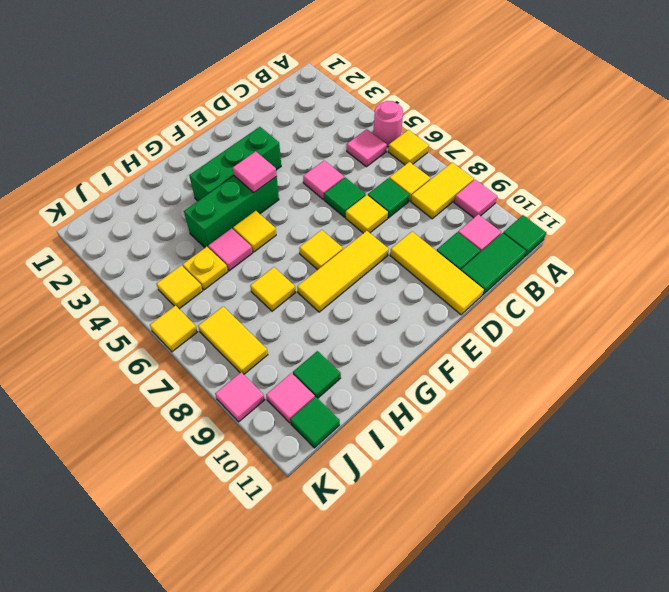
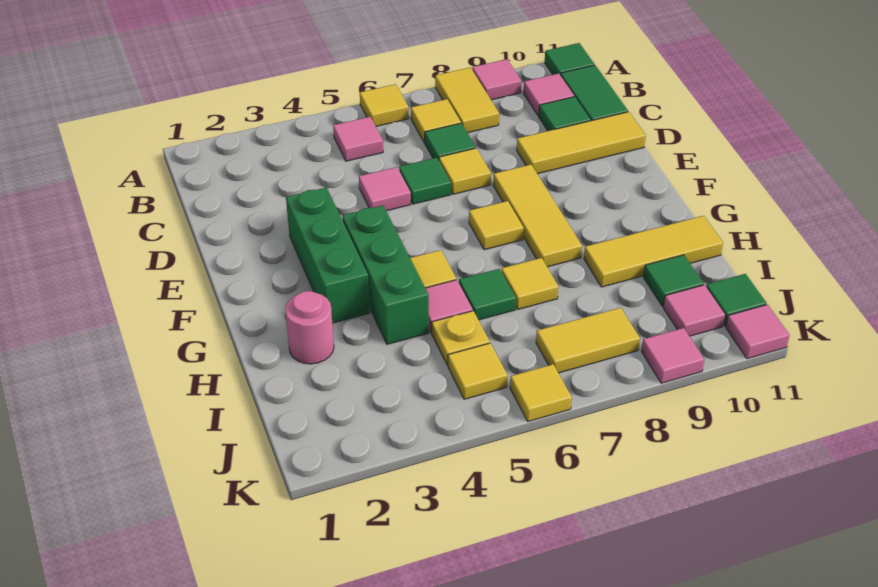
pink round brick A5 level 1 -> pink round brick H2 level 1
pink tile F4 level 2 -> pink tile K11 level 1
none -> green tile H6 level 1
none -> yellow tile H9:H11 level 1

